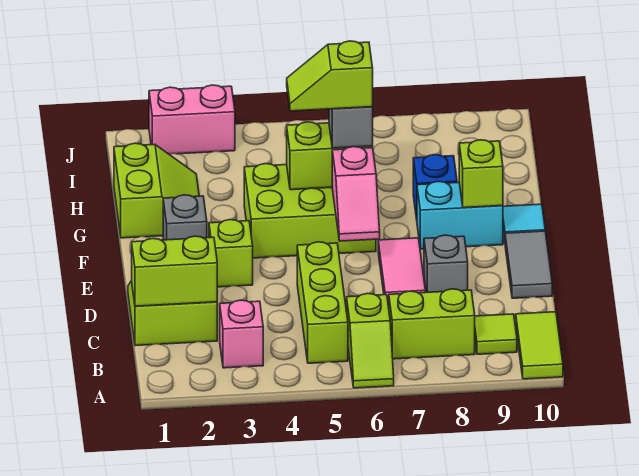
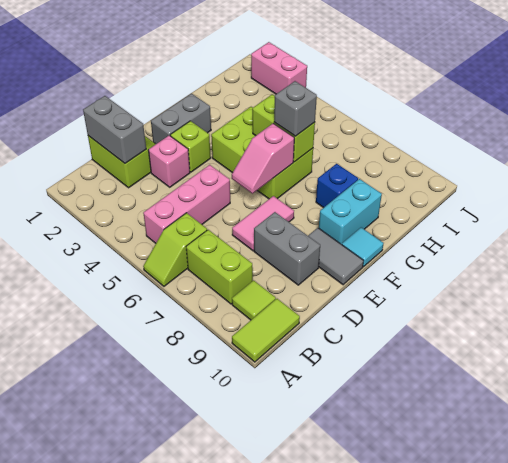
pink brick B3 level 1 -> pink brick D3 level 1
lime brick B5:D5 level 1 -> pink brick B5:D5 level 1
lime brick C1:C2 level 2 -> grey brick C1:C2 level 2
grey brick D8 level 1 -> grey brick D8:D9 level 1
grey tile D10:E10 level 1 -> grey tile E9:E10 level 1
grey brick F2 level 1 -> grey brick E2:F2 level 1
cyan brick F8:F9 level 1 -> cyan brick F9:G9 level 1
lime brick F9 level 2 -> none
lime slope G1:H2 level 1 top 1 -> none
lime slope G5:G6 level 4 top 6 -> none

